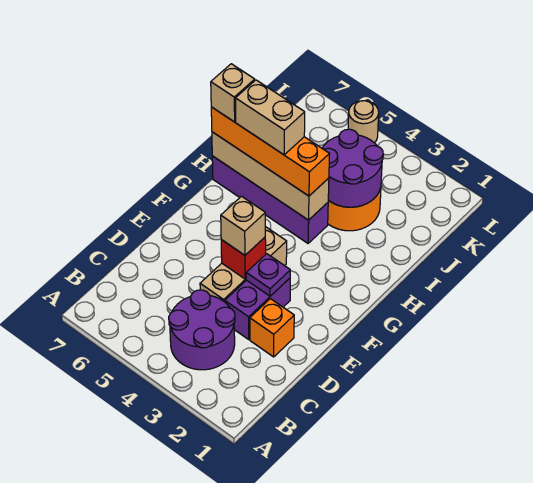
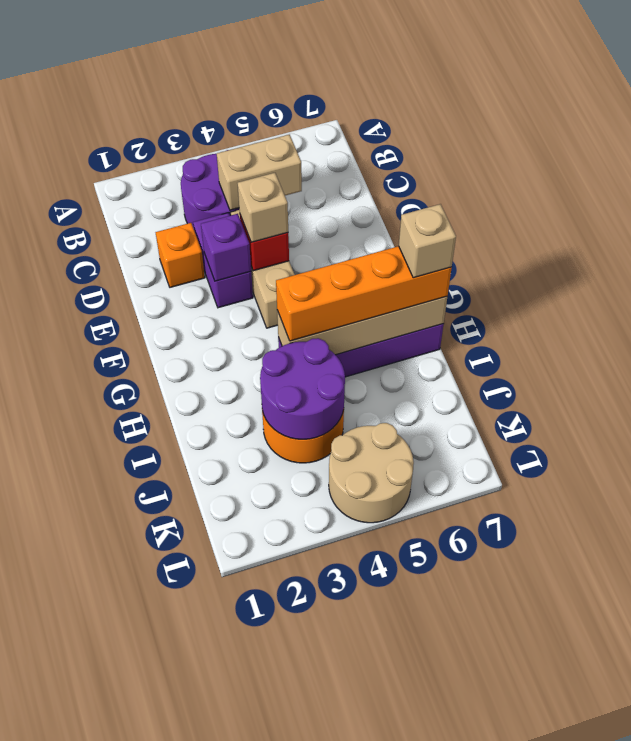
purple plate E3 level 2 -> purple brick E3 level 2
tan brick H5:H6 level 4 -> tan brick C4:C5 level 2
tan round brick L5 level 1 -> tan round brick K4:L5 level 1

